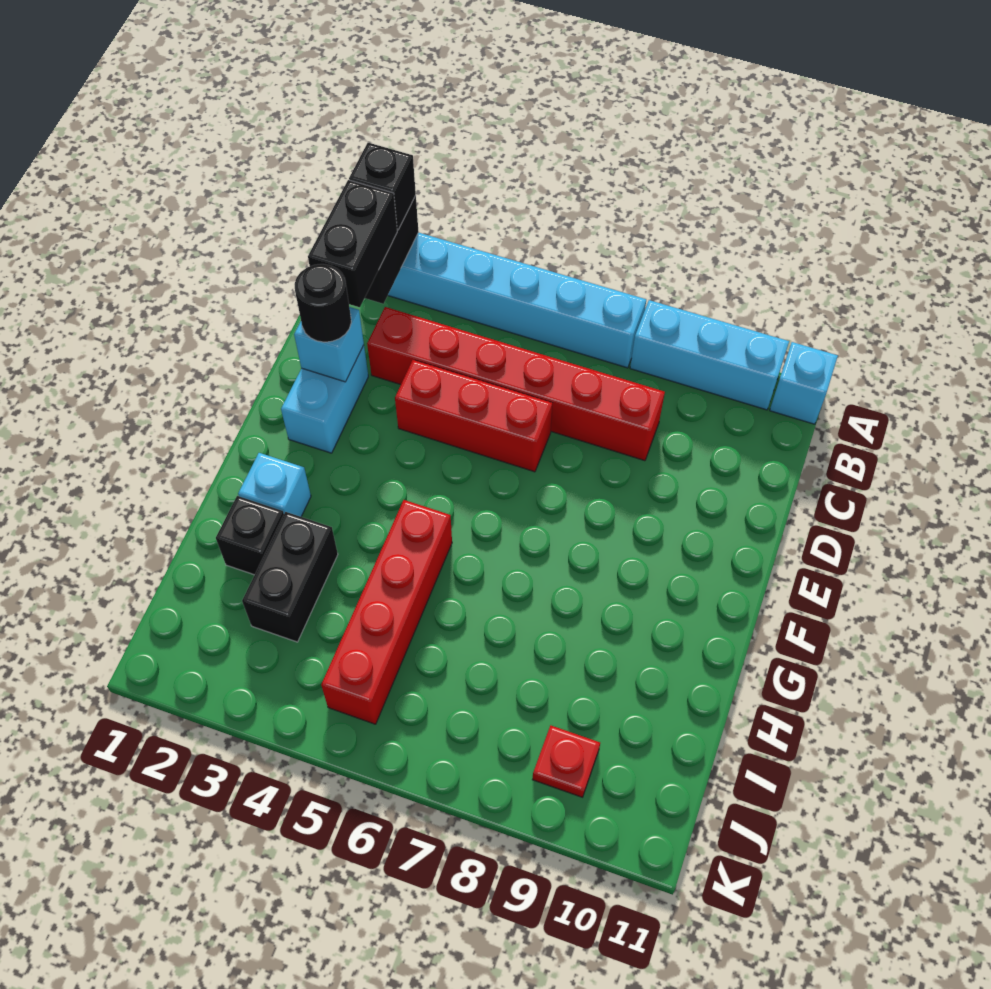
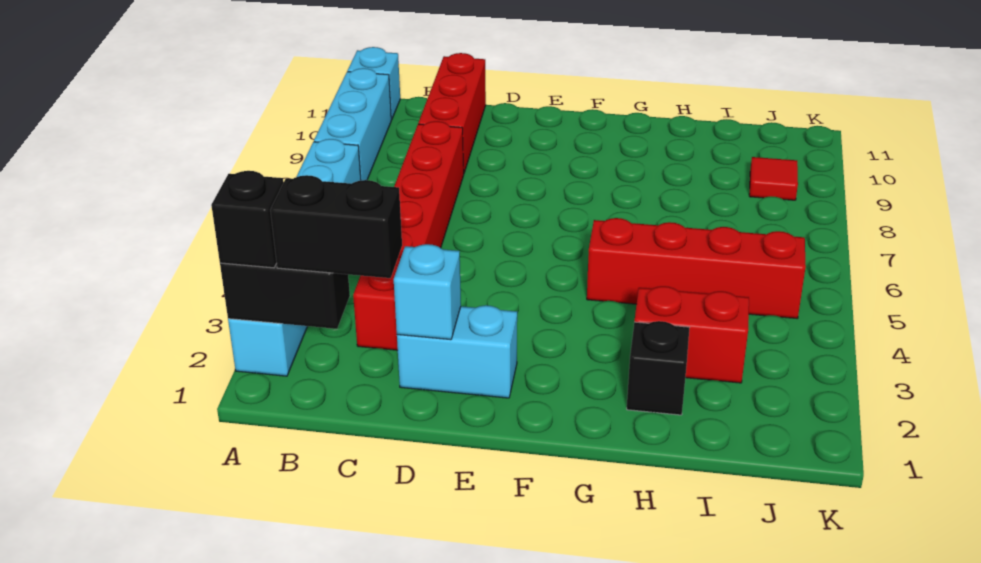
black round brick D2 level 3 -> none
red brick D4:D6 level 1 -> red brick C9:C11 level 1
cyan brick G2 level 1 -> none
black brick H3:I3 level 1 -> red brick H3:I3 level 1
red plate J9 level 1 -> red tile J9 level 1

